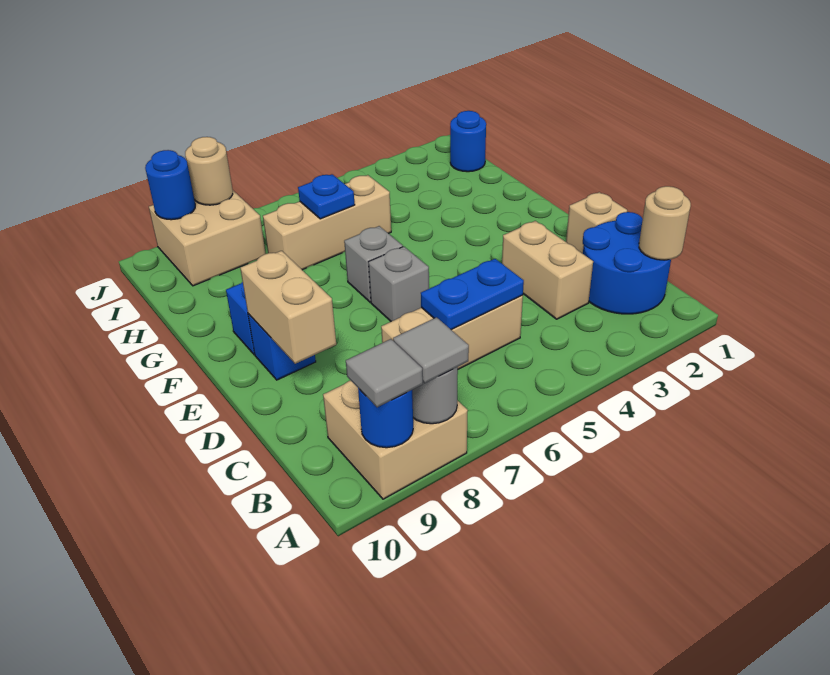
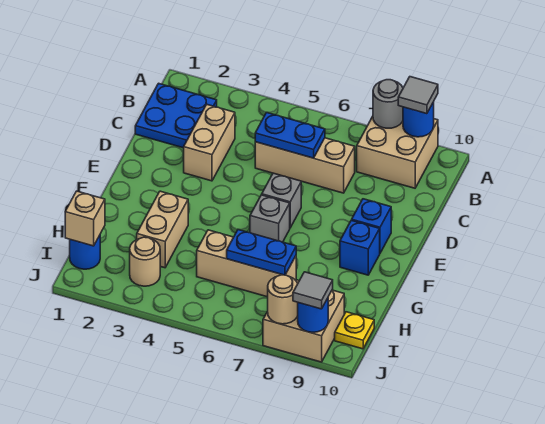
grey tile A8 level 3 -> grey tile J9 level 3
blue round brick B1:C2 level 1 -> blue plate B1:C2 level 1
tan round brick B1 level 2 -> tan round brick I3 level 1
tan brick D1 level 1 -> tan brick I1 level 2
tan brick D9:E9 level 2 -> tan brick G3:H3 level 1
blue plate H6 level 2 -> blue plate H6:H7 level 2
none -> yellow plate I10 level 1

